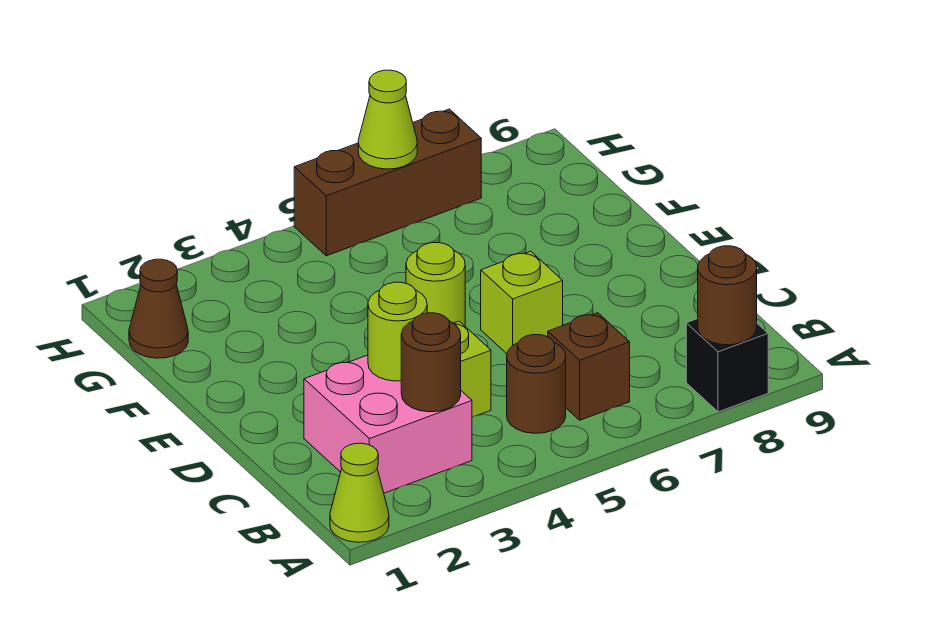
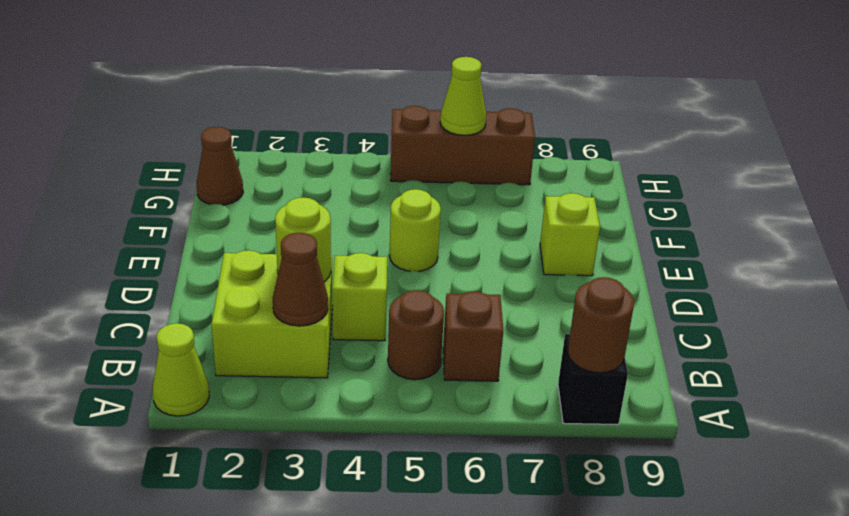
pink brick B2:C3 level 1 -> lime brick B2:C3 level 1
brown round brick B3 level 2 -> brown cone B3 level 2
lime brick D6 level 1 -> lime brick E8 level 1

